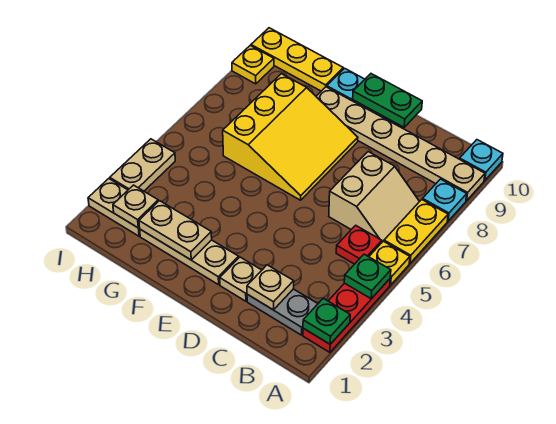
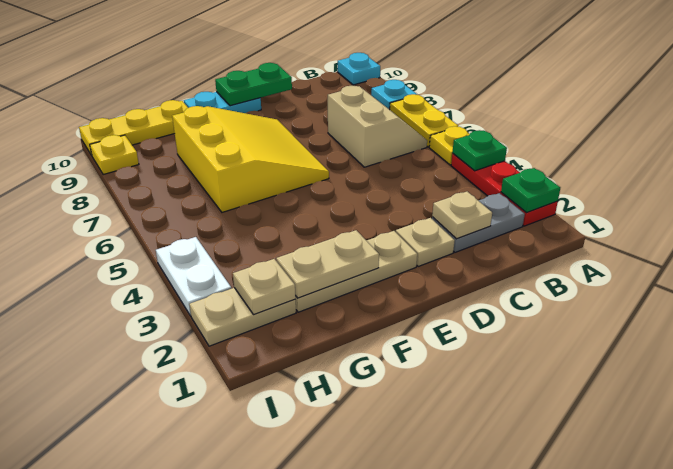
tan plate A9:F9 level 1 -> none
red plate B5 level 1 -> none
tan plate I3:I4 level 1 -> white plate I3:I4 level 1

